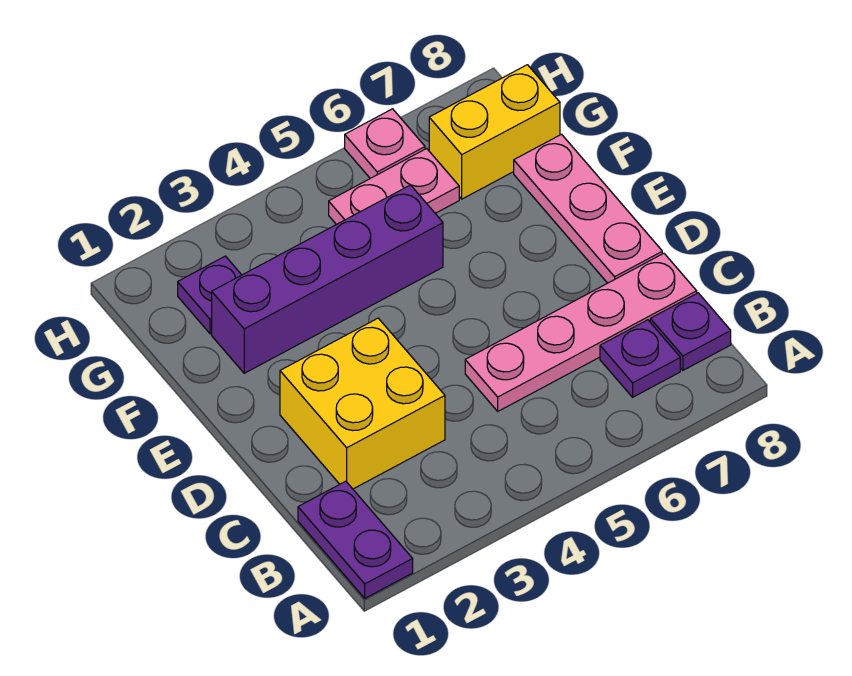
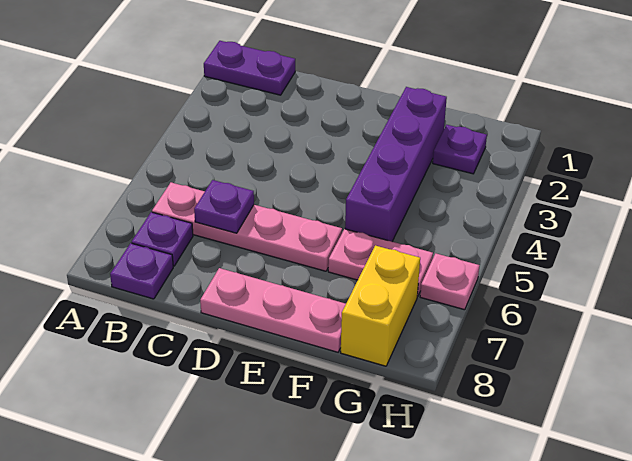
yellow brick C2:D3 level 1 -> none
pink plate C5:C8 level 1 -> pink plate B6:E6 level 1
none -> purple plate C6 level 2
pink plate G5:G6 level 1 -> pink plate F6:G6 level 1

